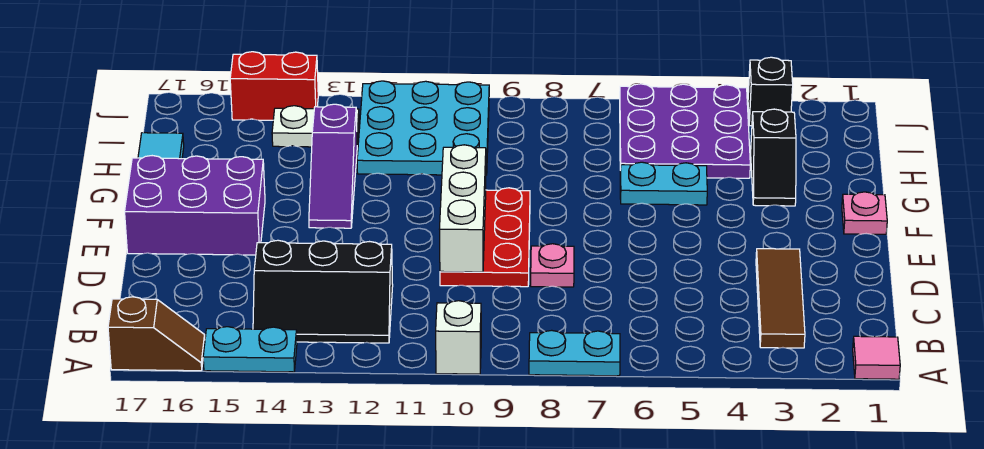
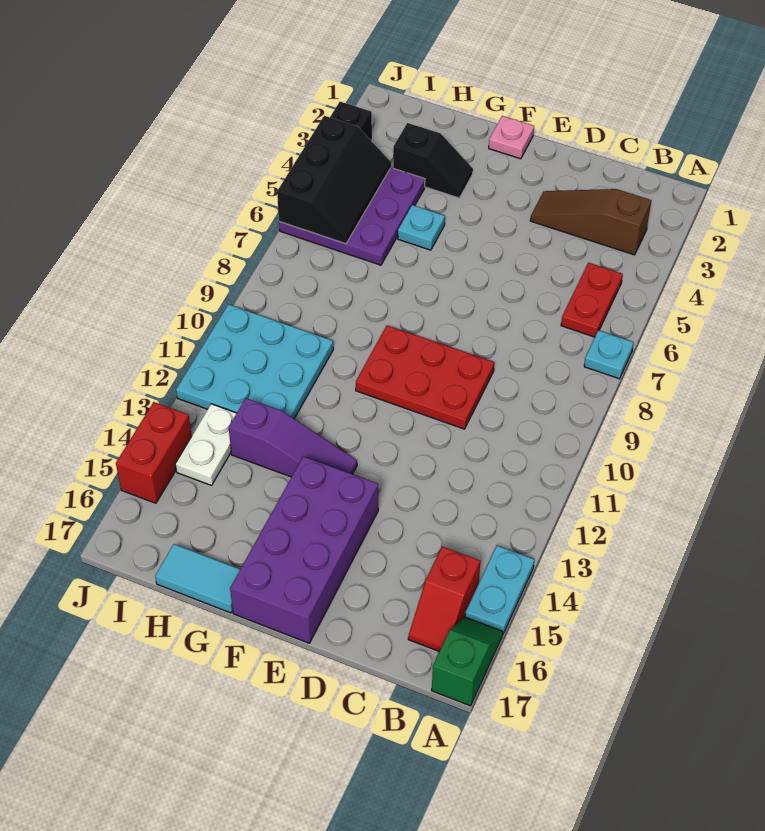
pink tile A1 level 1 -> none
cyan plate A7:A8 level 1 -> cyan plate A7 level 1
white brick A10 level 1 -> none
brown slope A16:A17 level 1 top 17 -> green slope A16:A17 level 1 top 17
brown tile B3:D3 level 1 -> brown slope B3:D3 level 1 top B
none -> red plate B5:B6 level 1
black slope B12:C14 level 1 top C -> black slope I4:J6 level 2 top J
none -> red slope B15:B16 level 1 top 15
pink plate D8 level 1 -> none
white brick D10:F10 level 2 -> none
purple brick E15:F17 level 1 -> purple brick E14:F17 level 1
cyan plate G5:G6 level 1 -> cyan plate G5 level 1

